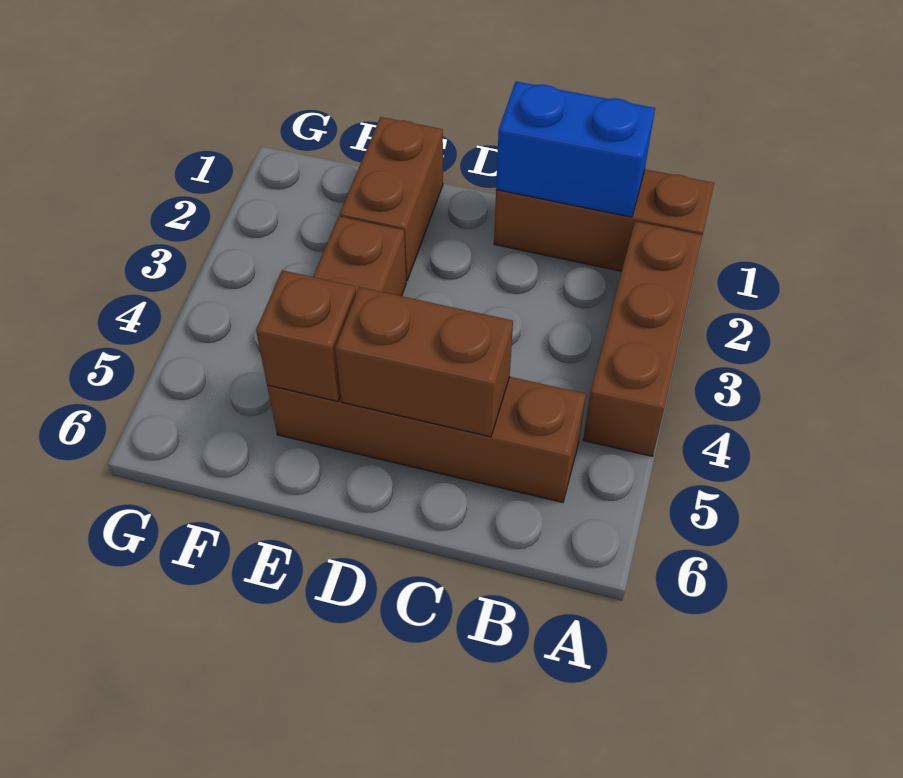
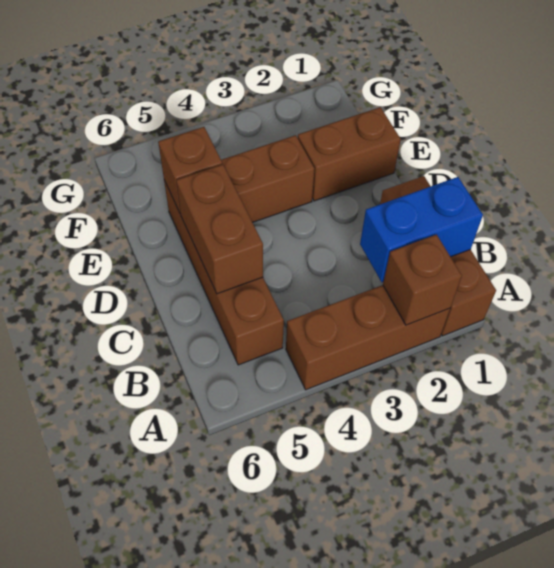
none -> brown brick A2 level 2
blue brick B1:C1 level 2 -> blue brick B1:B2 level 2

